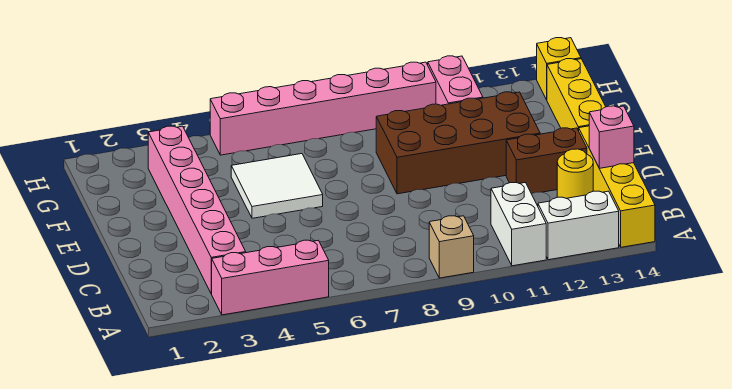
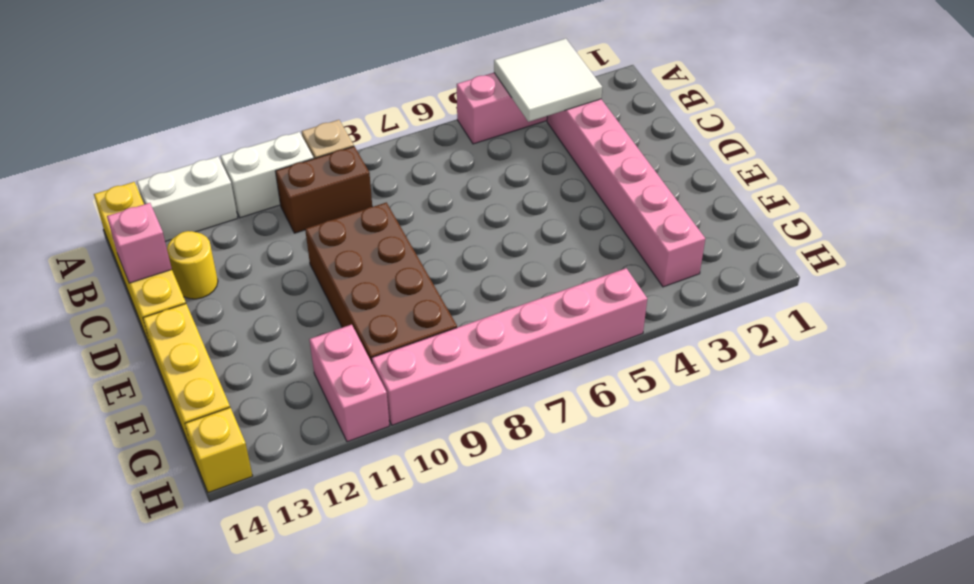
white brick A11:B11 level 1 -> white brick A10:A11 level 1
brown brick D12:D13 level 1 -> brown brick B9:B10 level 1
white tile E5:F6 level 1 -> white tile A3:B4 level 2
brown brick E9:F12 level 1 -> brown brick D9:G10 level 1

